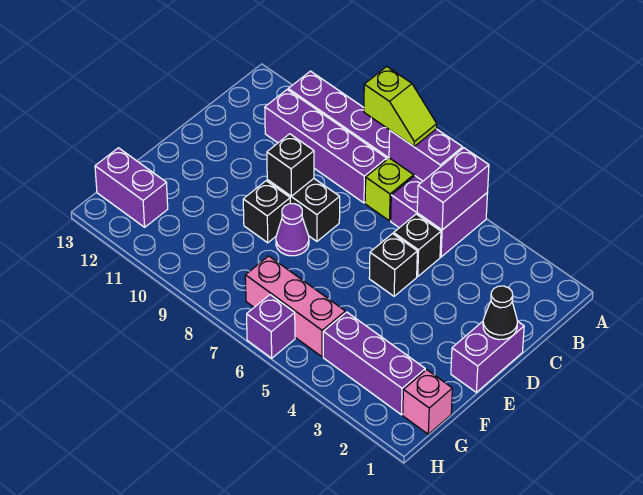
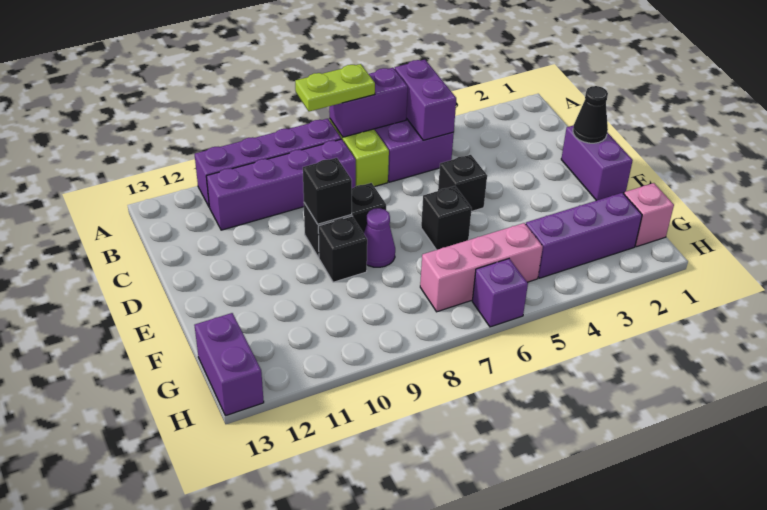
lime slope A7:A8 level 3 top 8 -> lime plate A7:A8 level 3
black brick C5 level 1 -> black brick E6 level 1
purple brick G12:G13 level 1 -> purple brick G13:H13 level 1

